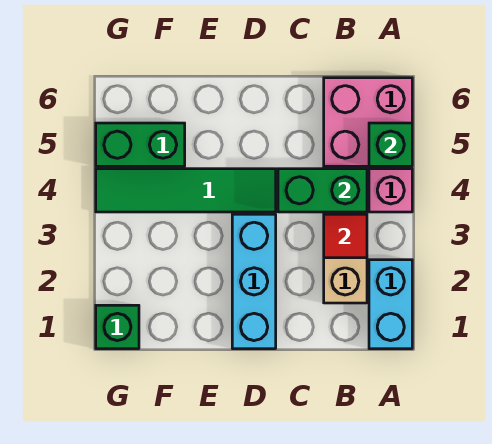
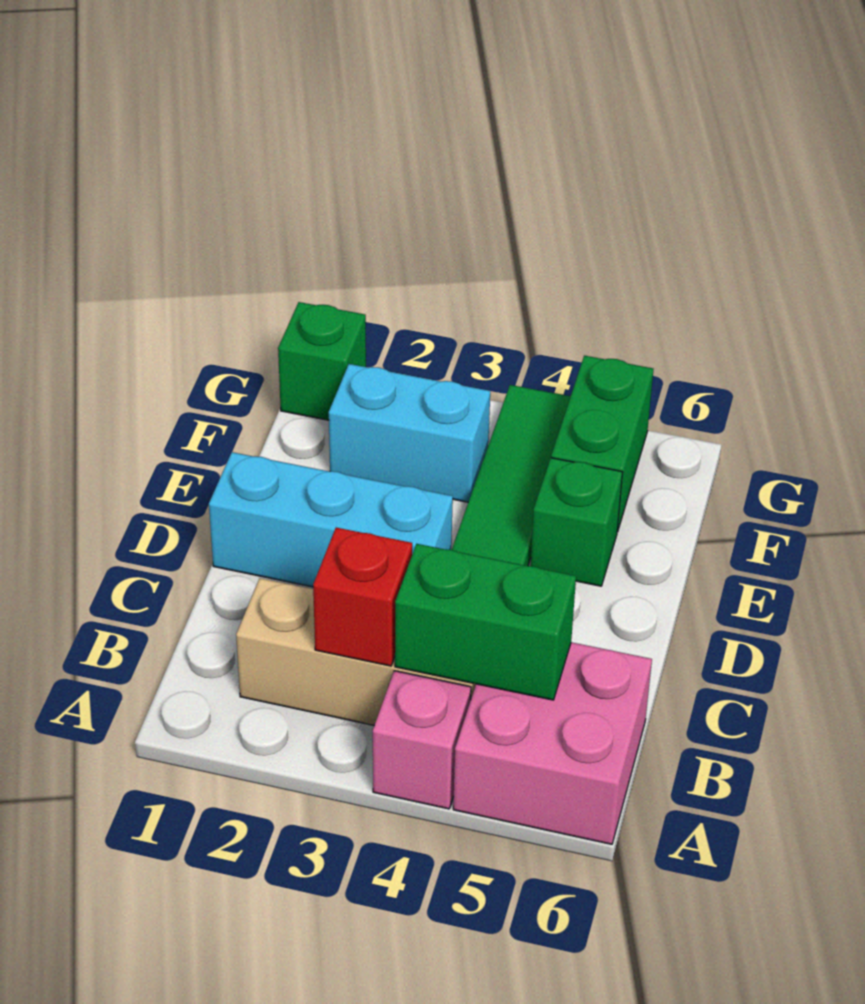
cyan brick A1:A2 level 1 -> cyan brick F2:F3 level 1
green brick A5 level 2 -> green brick E5 level 1
red tile B3 level 2 -> red brick B3 level 2
green brick B4:C4 level 2 -> green brick B4:B5 level 2

